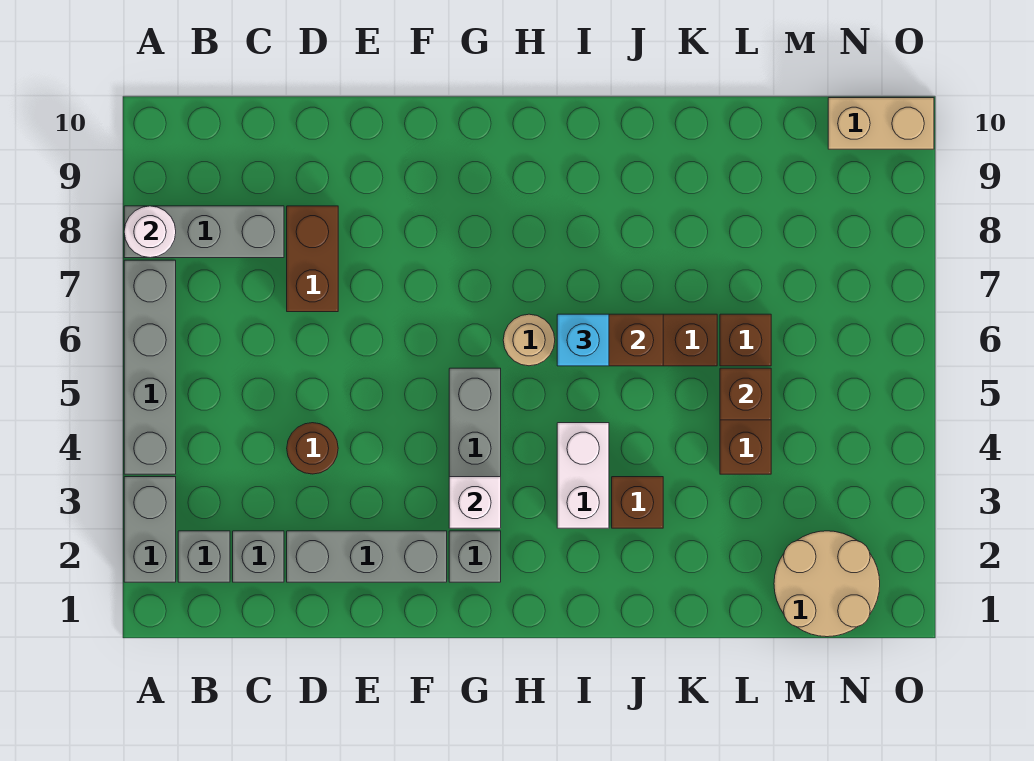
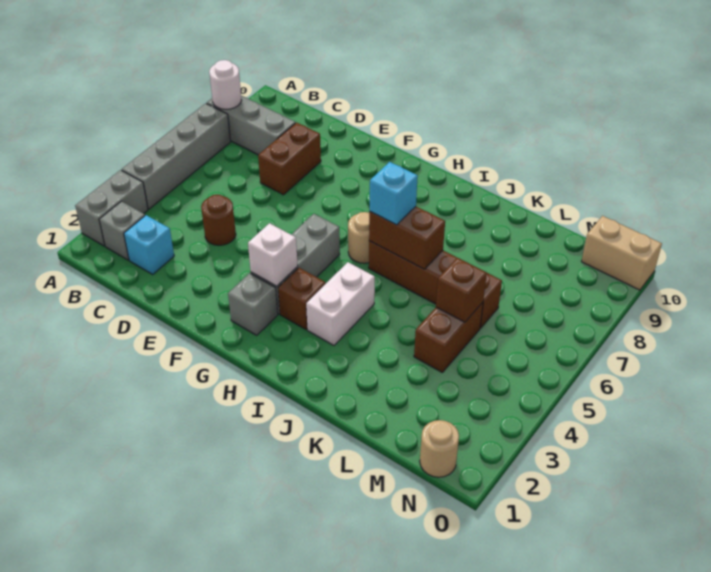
grey brick C2 level 1 -> cyan brick C2 level 1
grey brick D2:F2 level 1 -> none
brown brick J3 level 1 -> brown brick H3 level 1
tan round brick M1:N2 level 1 -> tan round brick N1 level 1

